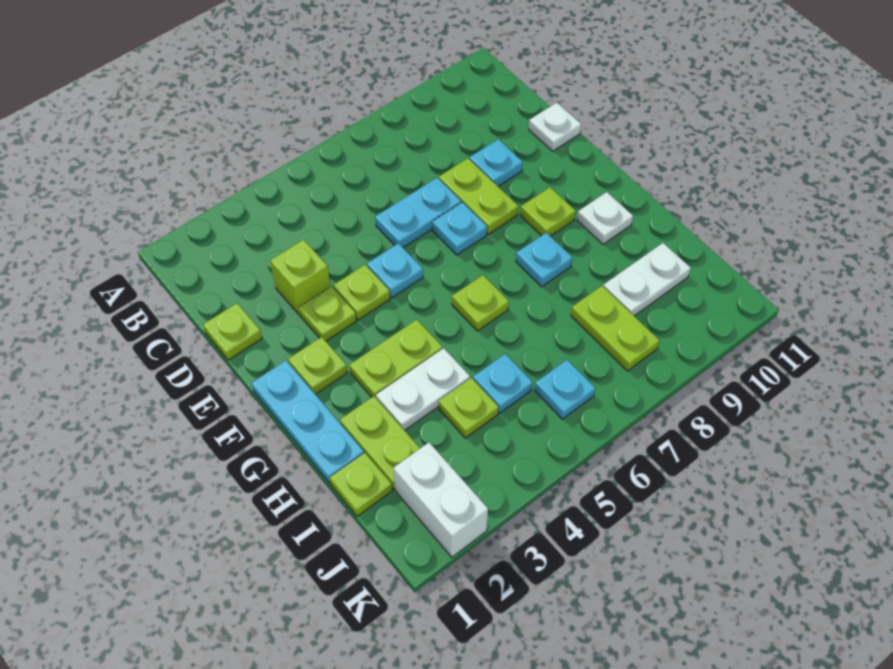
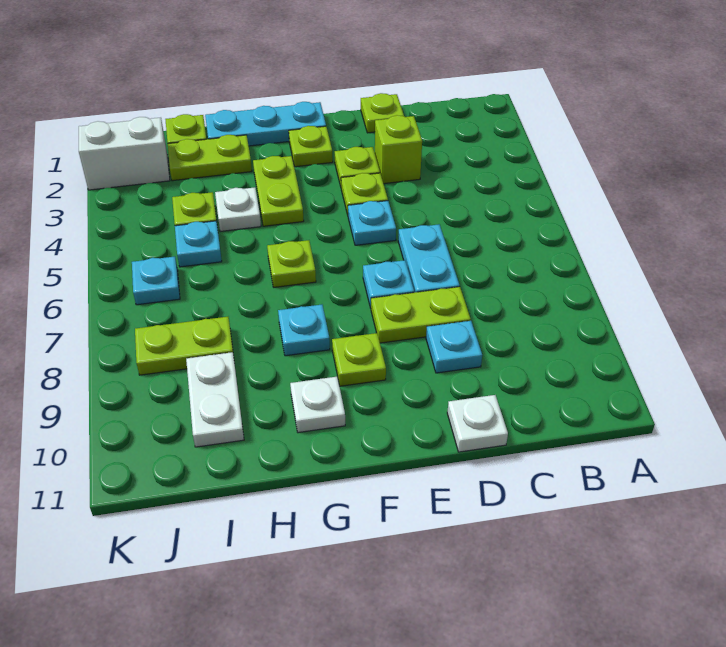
white plate H3:H4 level 1 -> white plate H4 level 1

